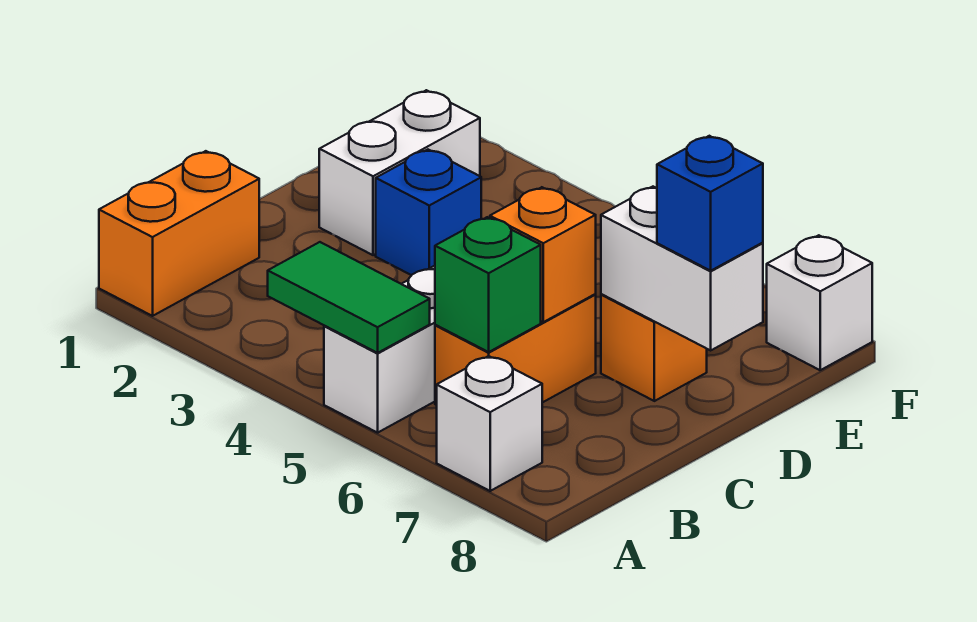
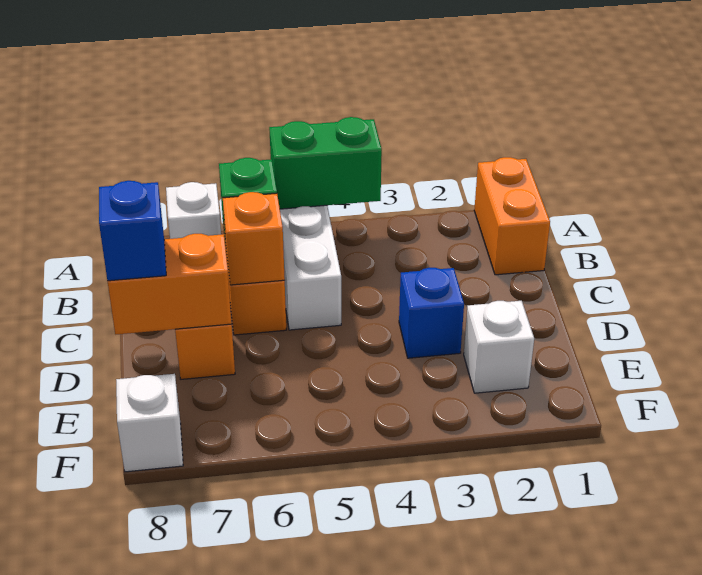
green tile A4:A5 level 2 -> green brick A4:A5 level 2
white brick D2:E2 level 1 -> white brick E2 level 1
white brick D7:D8 level 2 -> orange brick D7:D8 level 2

